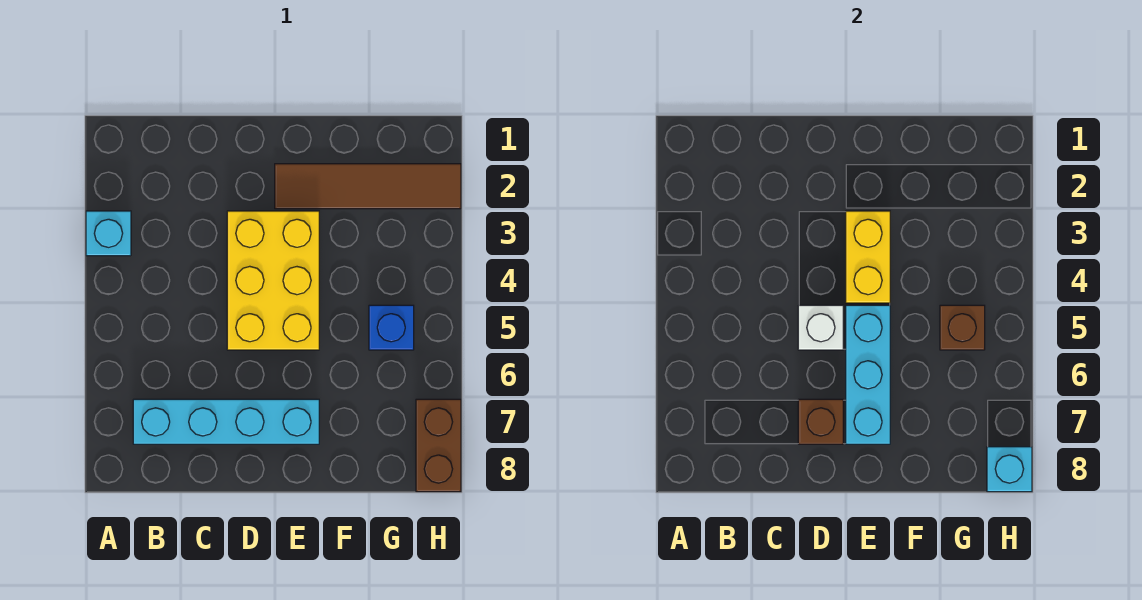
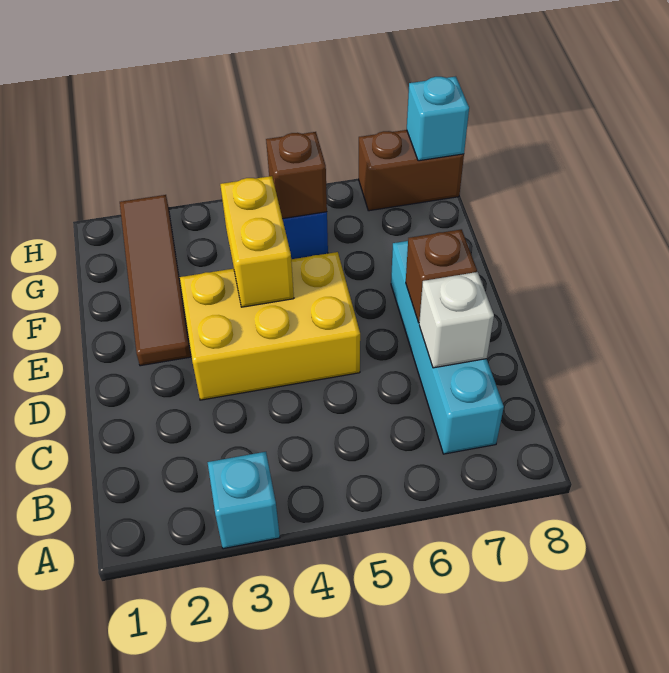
white brick D5 level 2 -> white brick C7 level 2
yellow brick E3:E4 level 2 -> yellow brick E4:F4 level 2
cyan brick E5:E7 level 2 -> none

